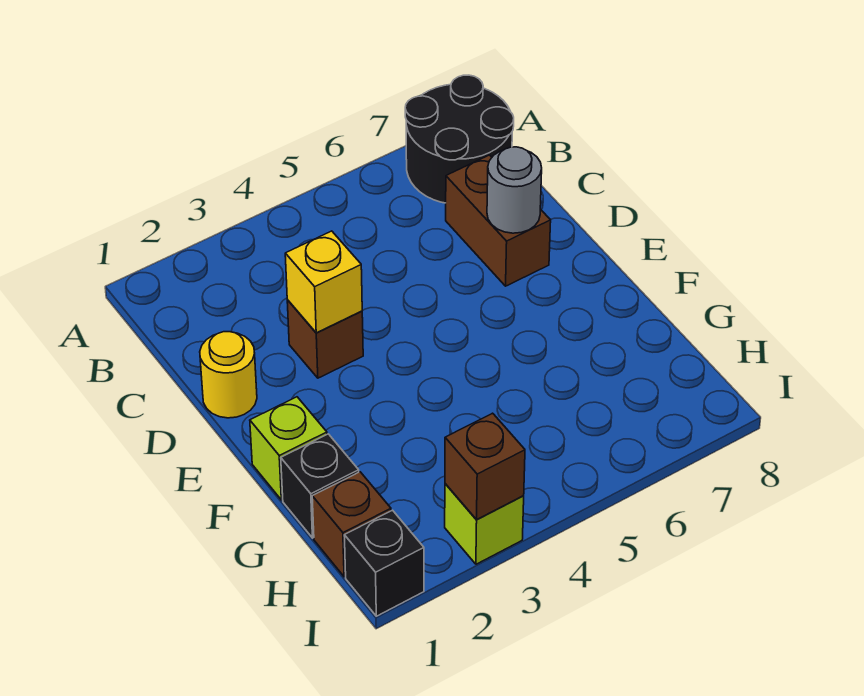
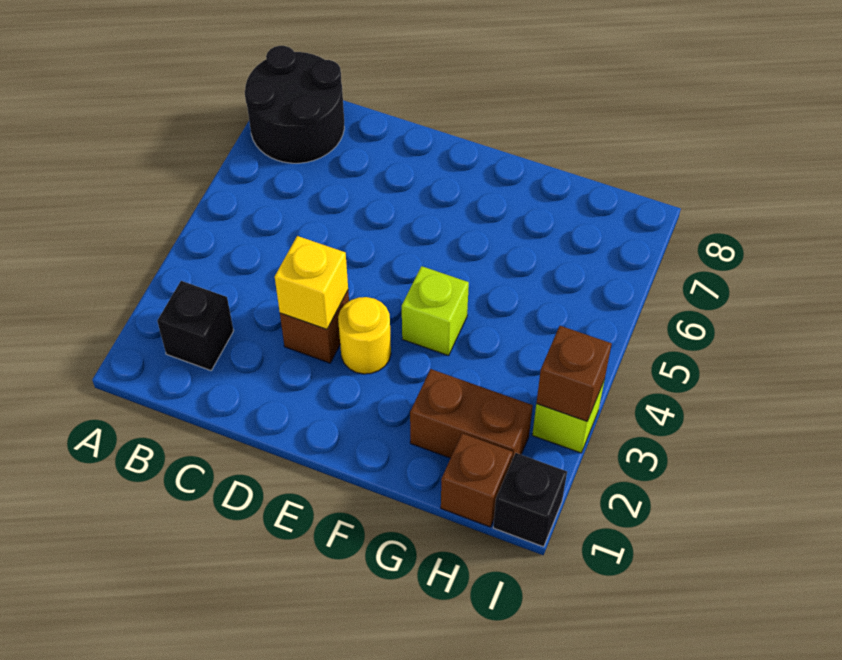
brown brick C7:D7 level 1 -> brown brick G2:H2 level 1
yellow round brick D1 level 1 -> yellow round brick E3 level 1
grey round brick D7 level 2 -> none
lime brick F1 level 1 -> lime brick F4 level 1
black brick G1 level 1 -> black brick B2 level 1

